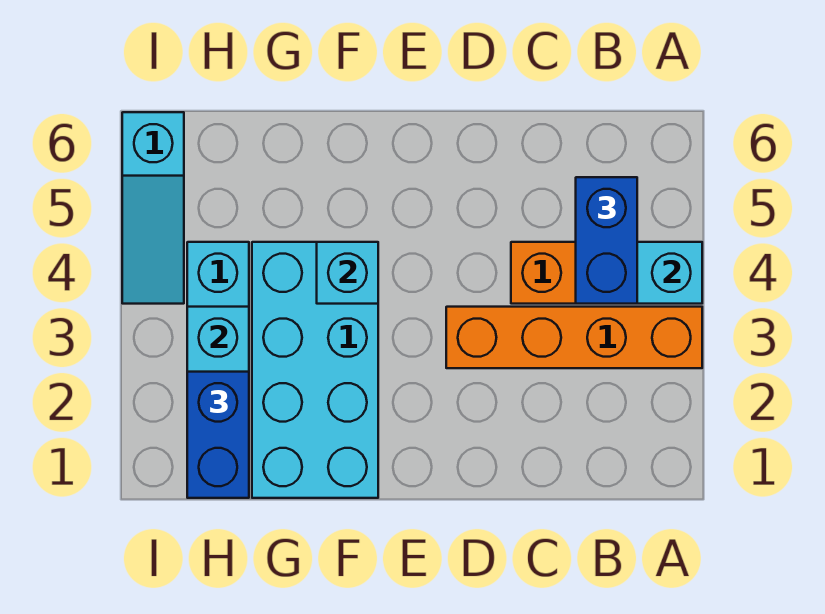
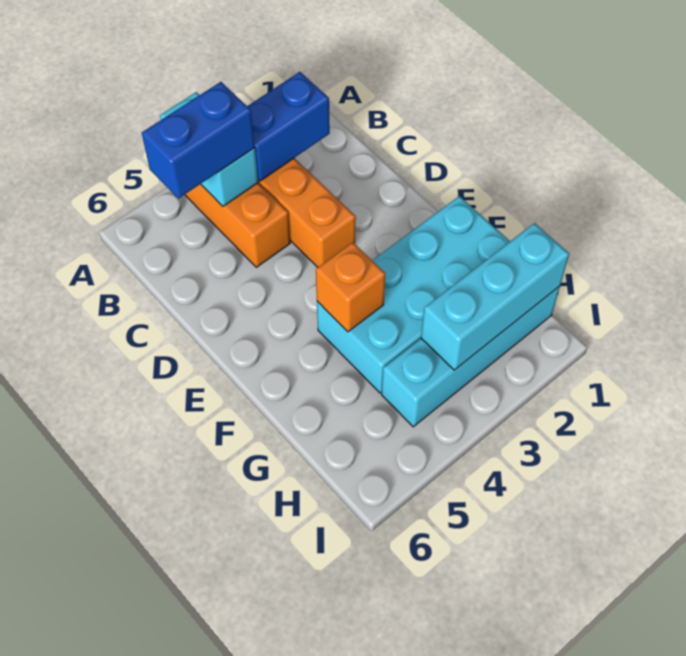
cyan brick F4 level 2 -> orange brick F4 level 2
blue brick H1:H2 level 3 -> blue brick B2:B3 level 2
cyan slope I4:I6 level 1 top 6 -> none

